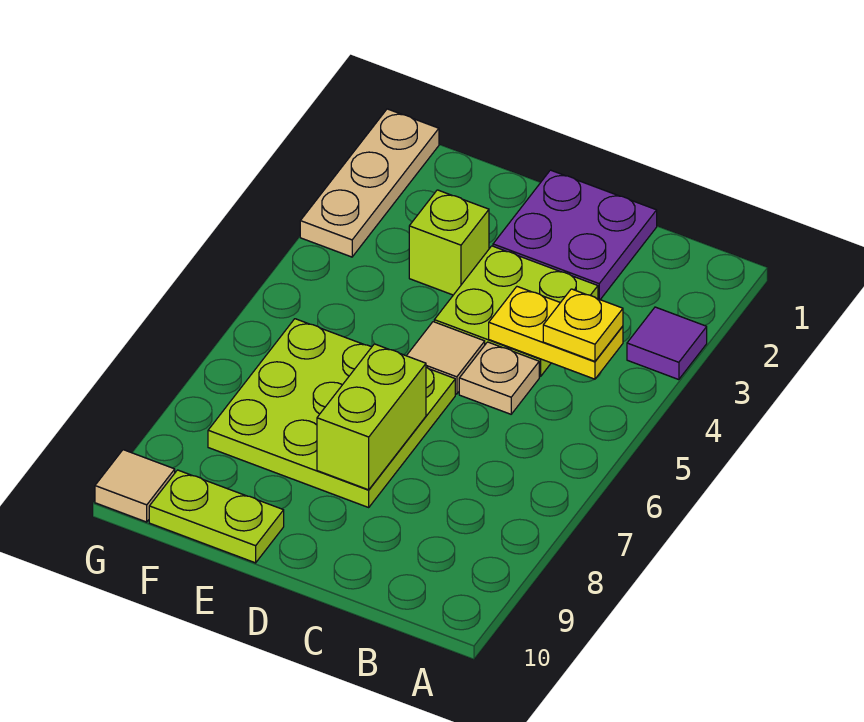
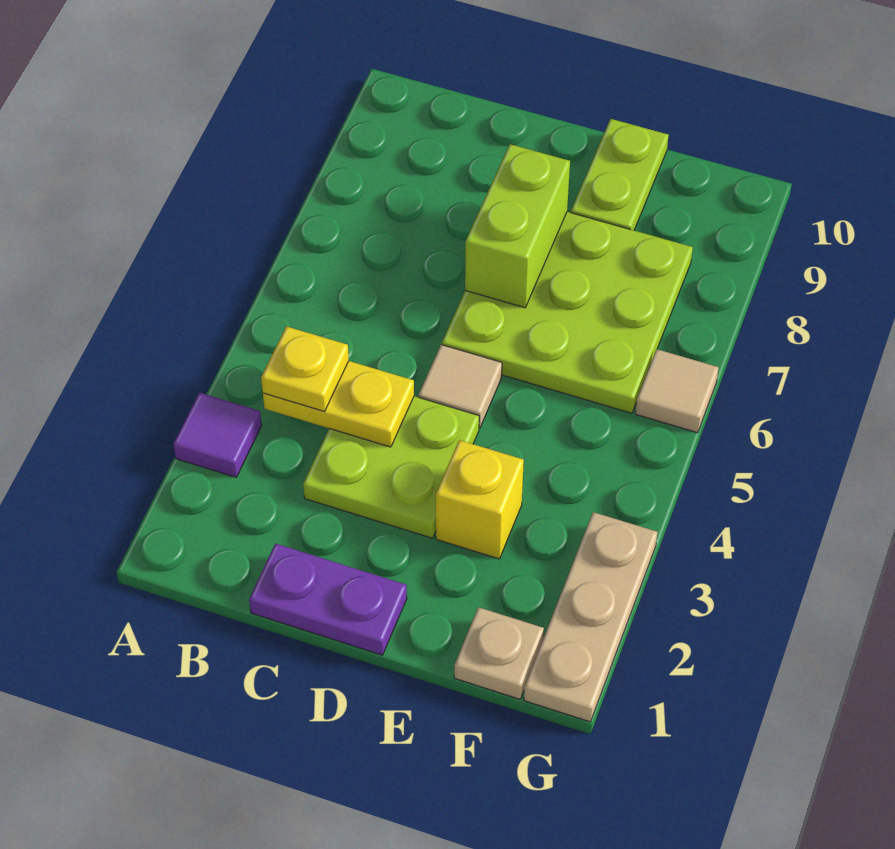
purple plate C1:D2 level 1 -> purple plate C1:D1 level 1
tan plate C5 level 1 -> tan plate F1 level 1
lime brick E3 level 1 -> yellow brick E3 level 1
lime plate E10:F10 level 1 -> lime plate E9:E10 level 1
tan tile G10 level 1 -> tan tile G6 level 1

